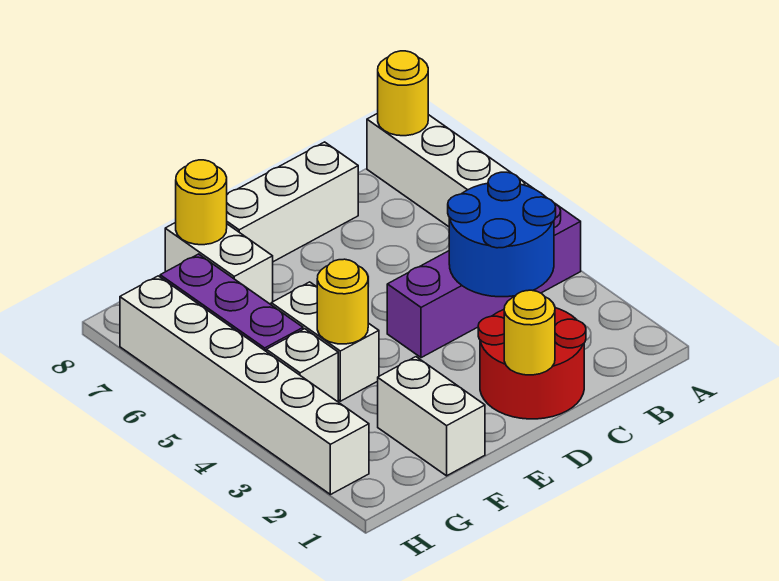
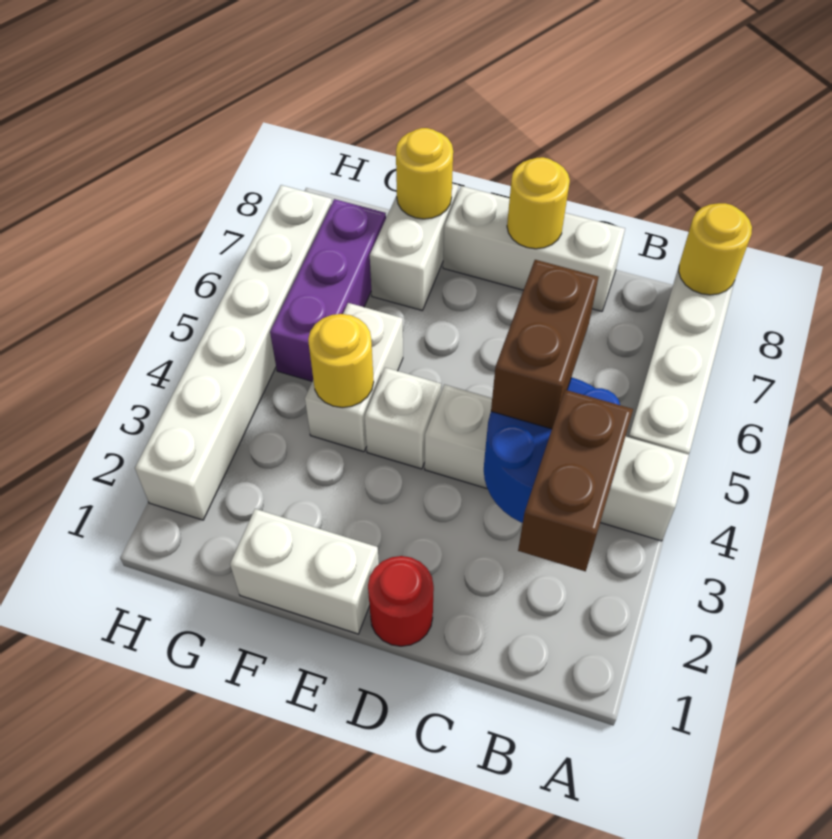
purple brick A4:D4 level 1 -> white brick A4:D4 level 1
none -> brown brick B2:B3 level 3
red round brick C1:D2 level 1 -> red round brick D1 level 1
none -> brown brick C4:C5 level 3
yellow round brick D1 level 2 -> yellow round brick D8 level 2
white brick F1:F2 level 1 -> white brick E1:F1 level 1
white brick G4 level 1 -> white brick E4 level 1

